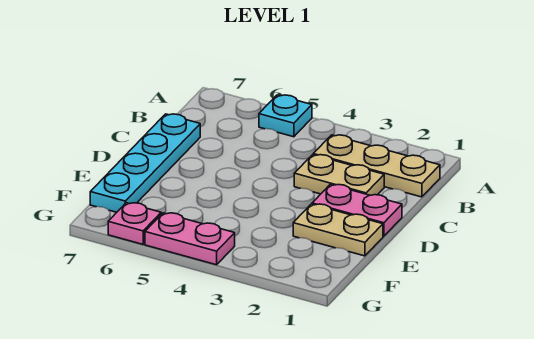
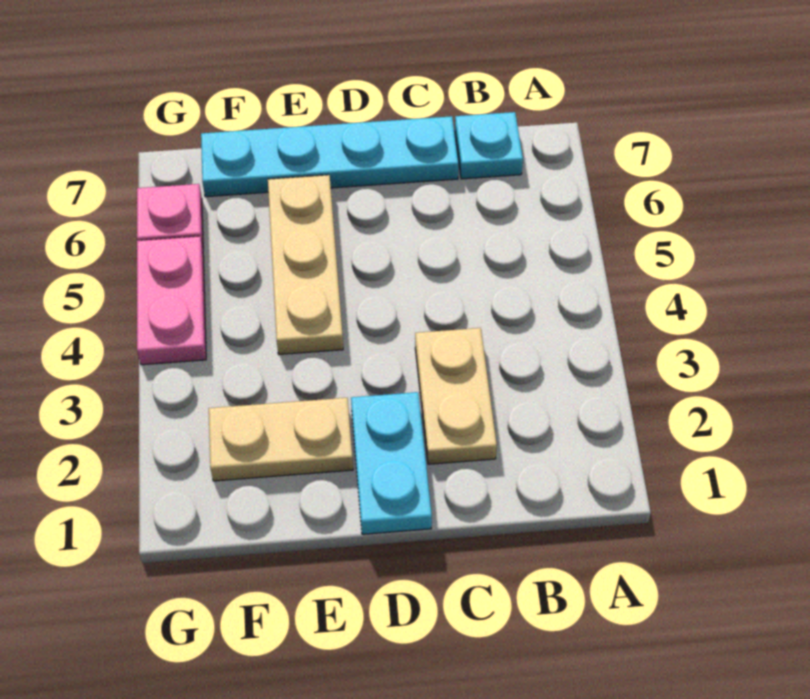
cyan plate A5 level 1 -> cyan plate B7 level 1
tan plate B1:B3 level 1 -> tan plate E4:E6 level 1
pink plate D1:D2 level 1 -> cyan plate D1:D2 level 1
tan plate E1:E2 level 1 -> tan plate E2:F2 level 1

